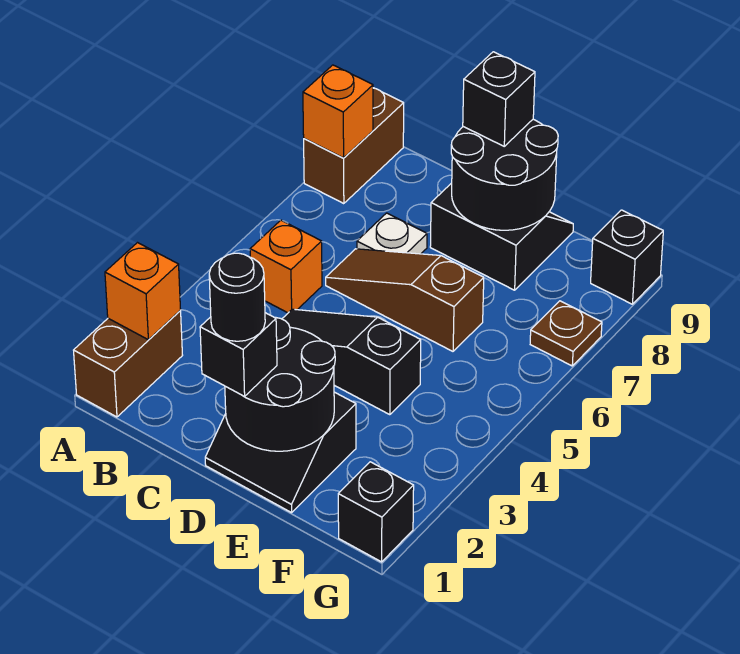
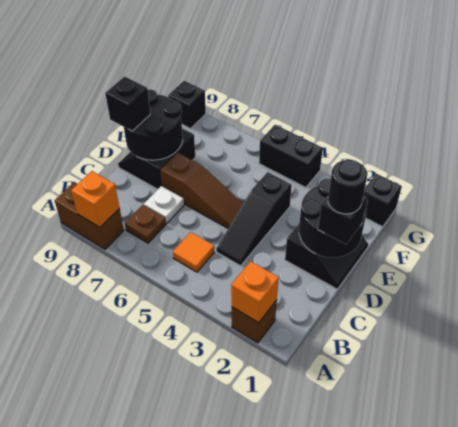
brown brick A1:A2 level 1 -> brown brick A2 level 1
orange brick B5 level 1 -> orange tile B5 level 1
brown slope C6:E6 level 1 top E -> brown slope D5:D7 level 1 top 7
none -> black brick G4:G5 level 1
brown plate G7 level 1 -> brown plate B7 level 1

